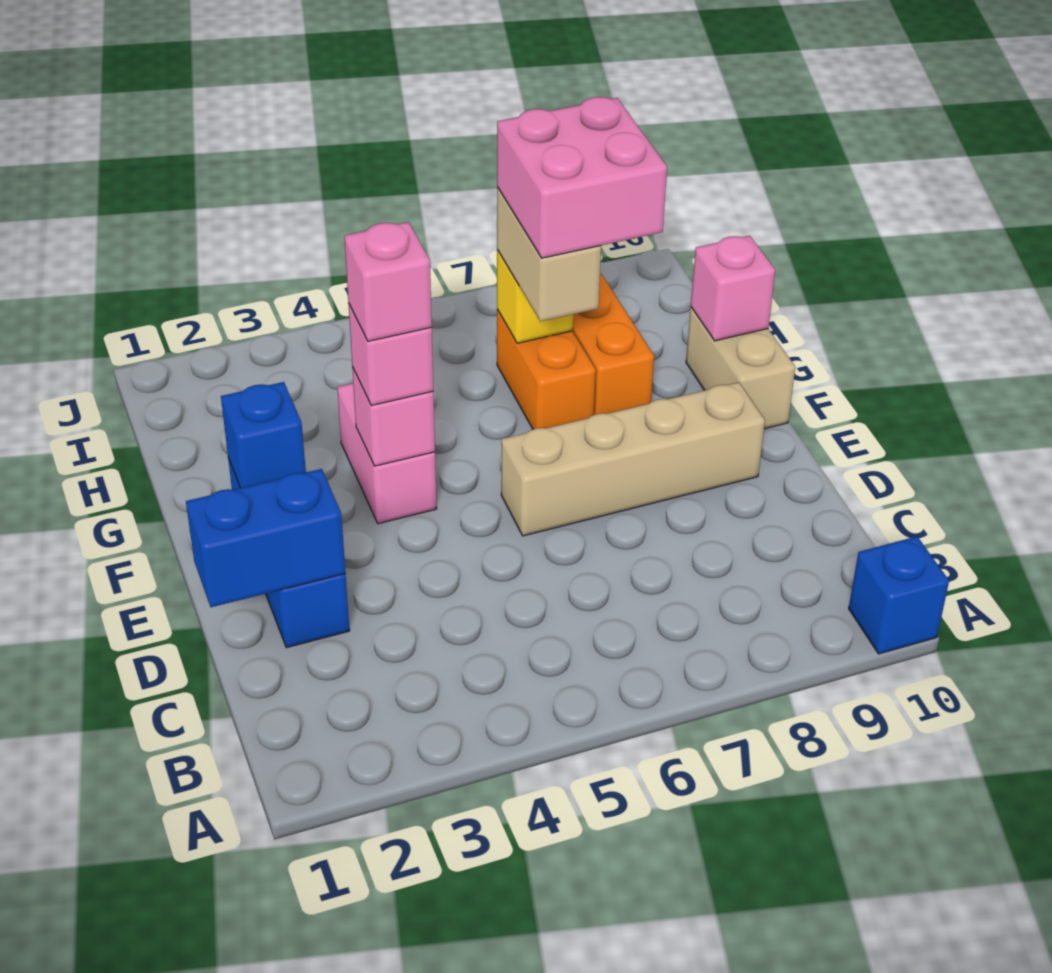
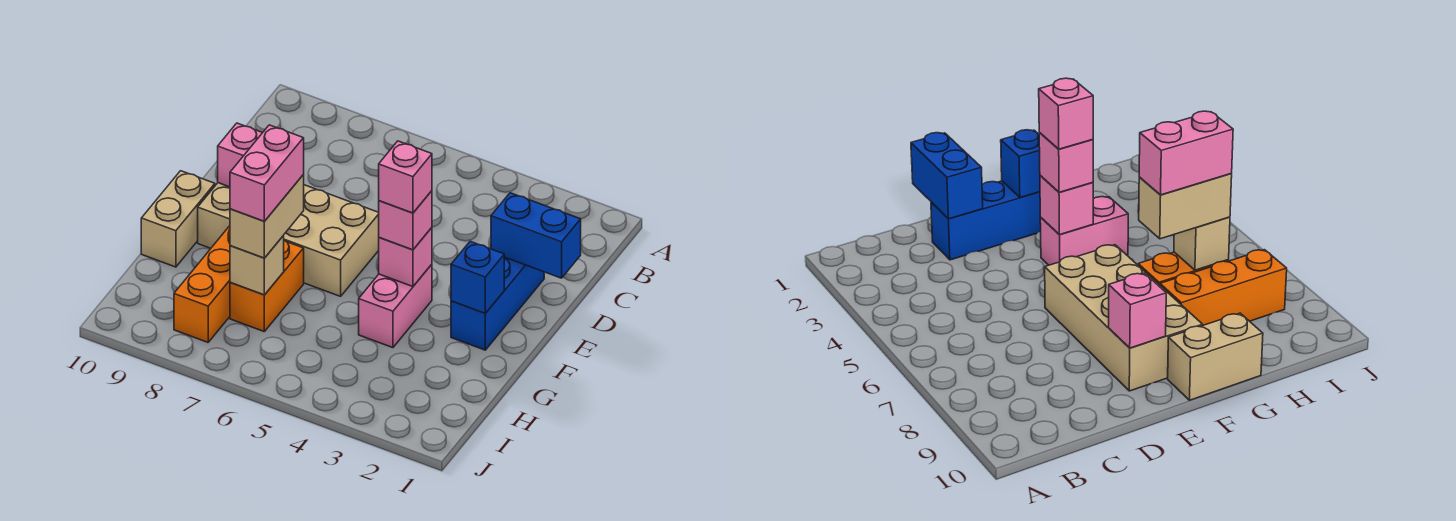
blue brick A10 level 1 -> none
tan brick E6:E9 level 1 -> tan brick E6:F9 level 1
pink brick G7:H8 level 4 -> pink brick G7:H7 level 4
pink brick G10 level 2 -> pink brick E9 level 2
yellow brick H7 level 2 -> tan brick H7 level 2

